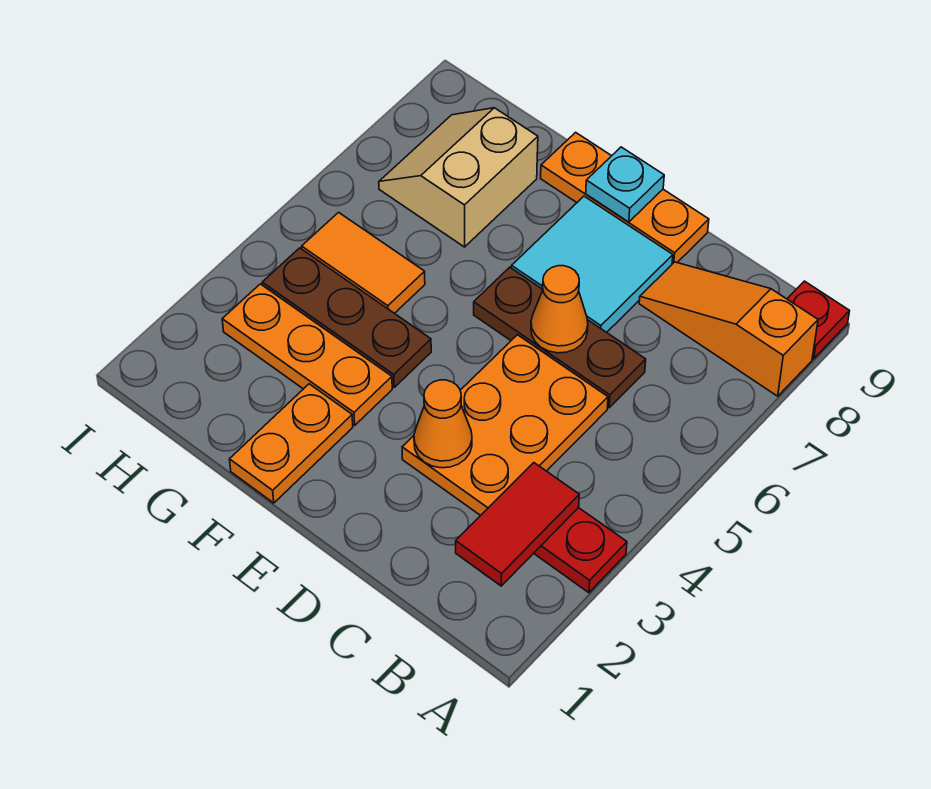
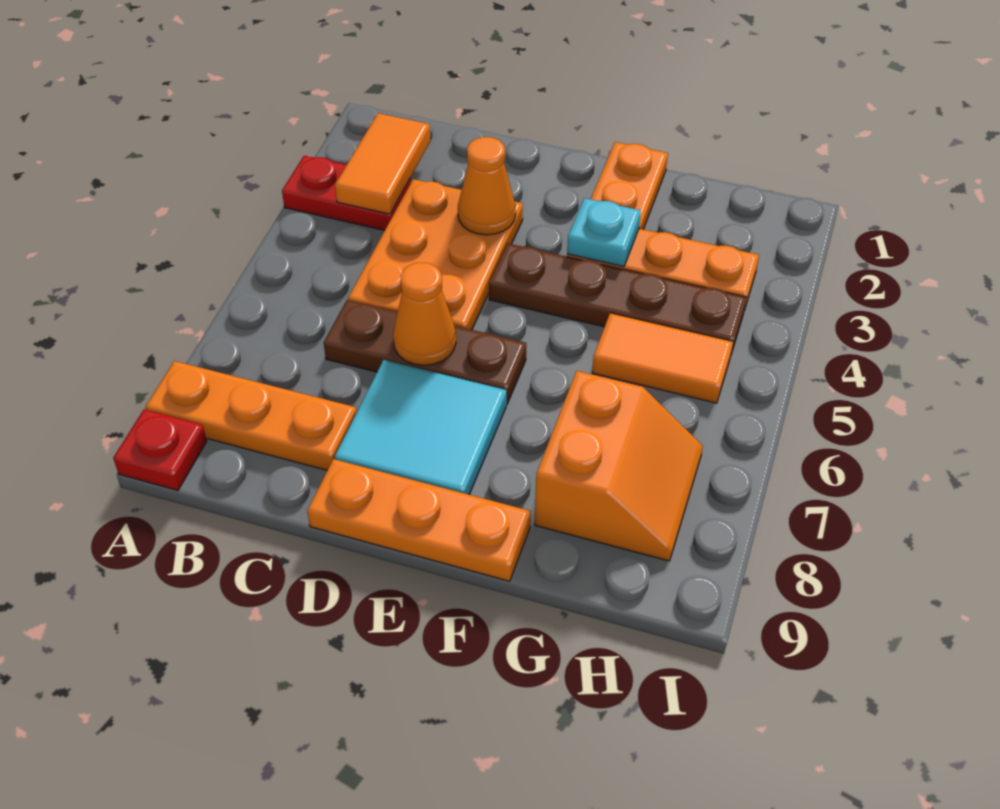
orange slope A8:C8 level 1 top A -> orange plate A8:C8 level 1
red tile B2:B3 level 2 -> orange tile B2:B3 level 2
cyan plate E9 level 2 -> cyan plate F3 level 2
brown plate F4:H4 level 1 -> brown plate E4:H4 level 1
tan slope G7:H8 level 1 top G -> orange slope G7:H8 level 1 top G

